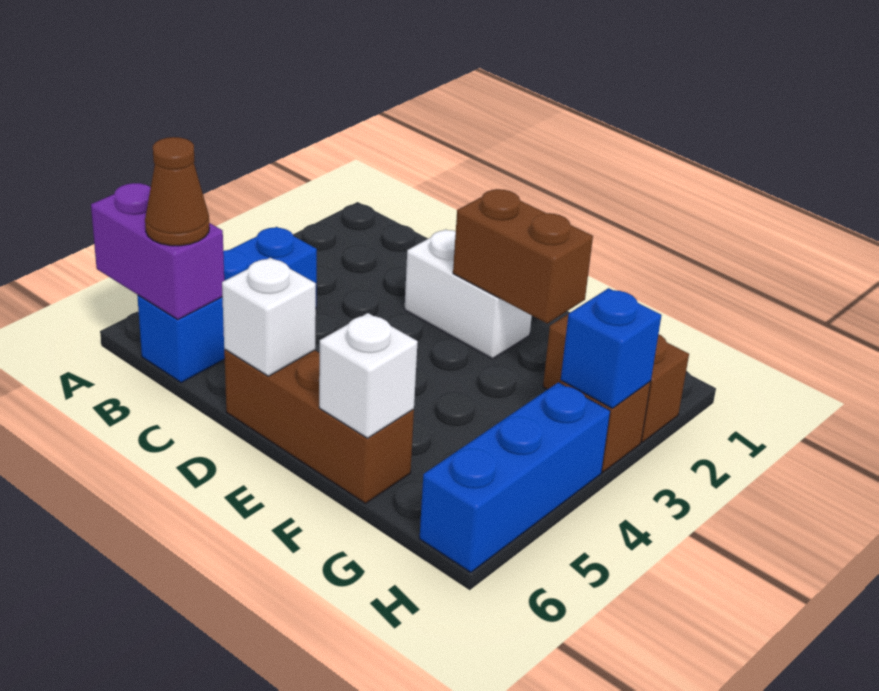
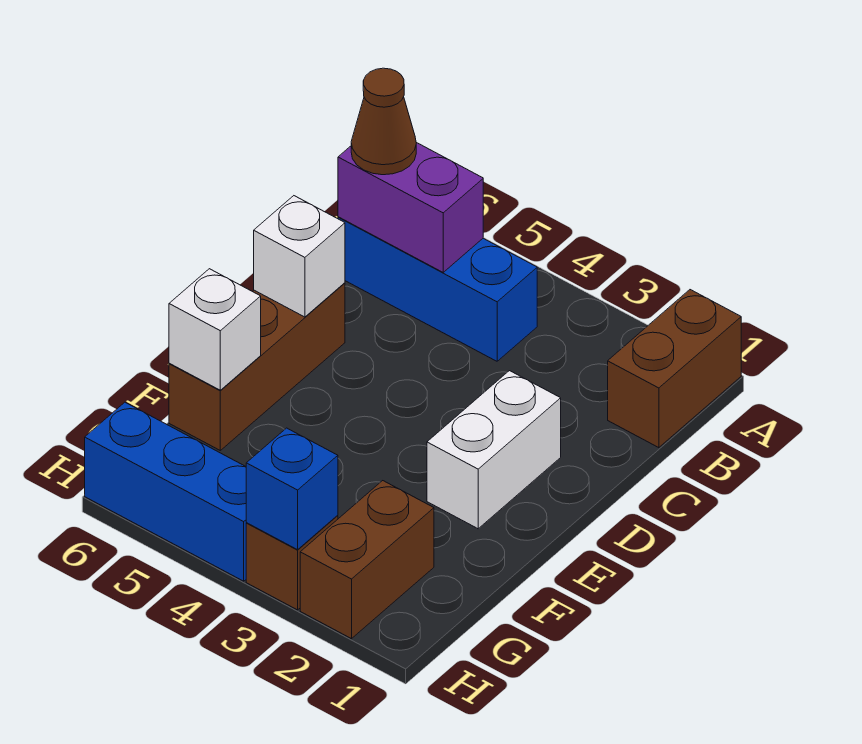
purple brick A6:B6 level 2 -> purple brick B5:B6 level 2
brown brick E2:F2 level 2 -> brown brick A1:B1 level 1

